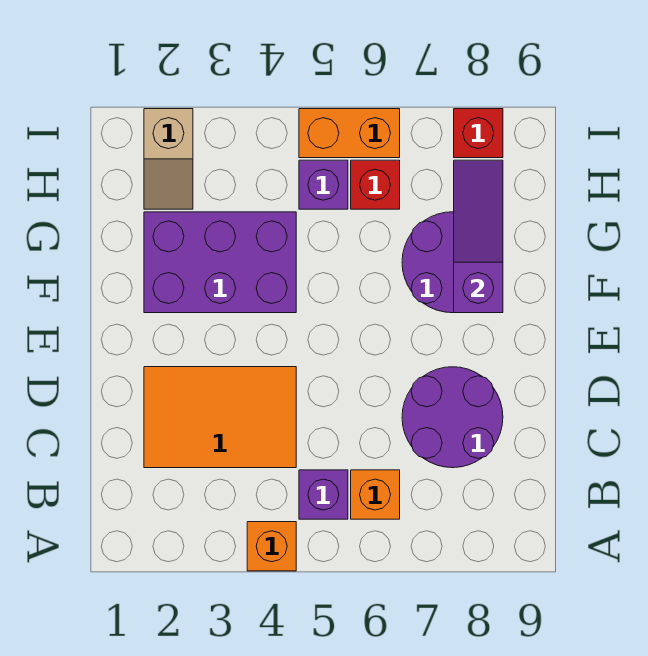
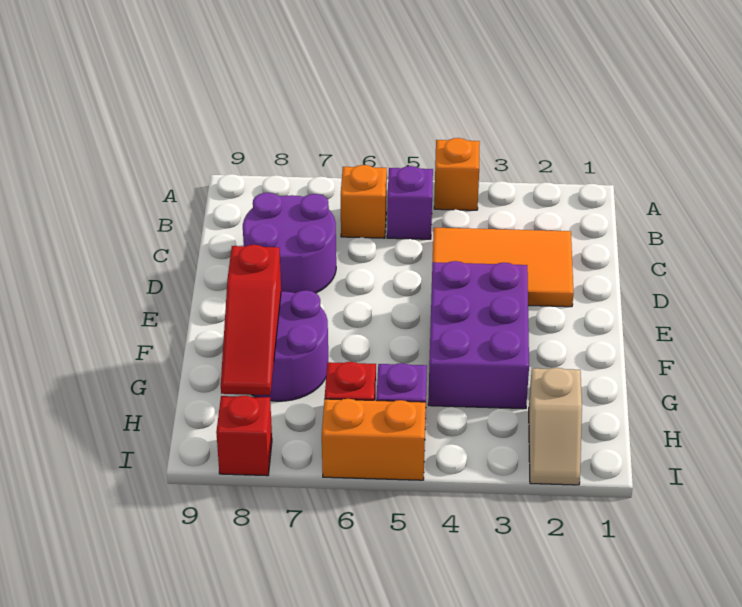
purple brick F2:G4 level 1 -> purple brick E3:G4 level 1
purple slope F8:H8 level 2 top F -> red slope F8:H8 level 2 top F
tan slope H2:I2 level 1 top I -> tan slope H2:I2 level 1 top H

